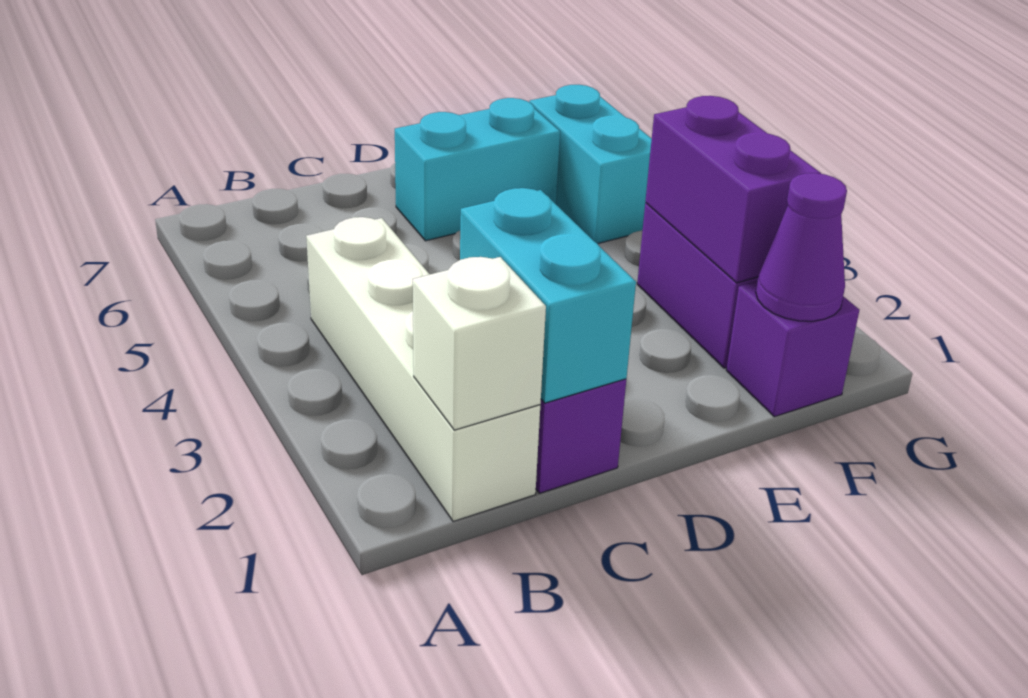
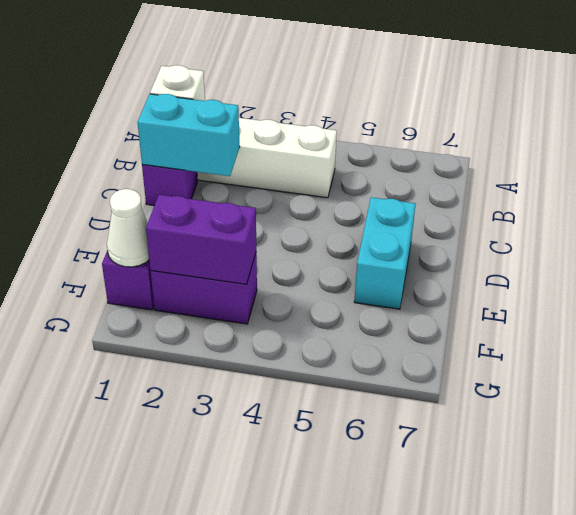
purple cone F1 level 2 -> white cone F1 level 2
cyan brick F5:F6 level 1 -> none

